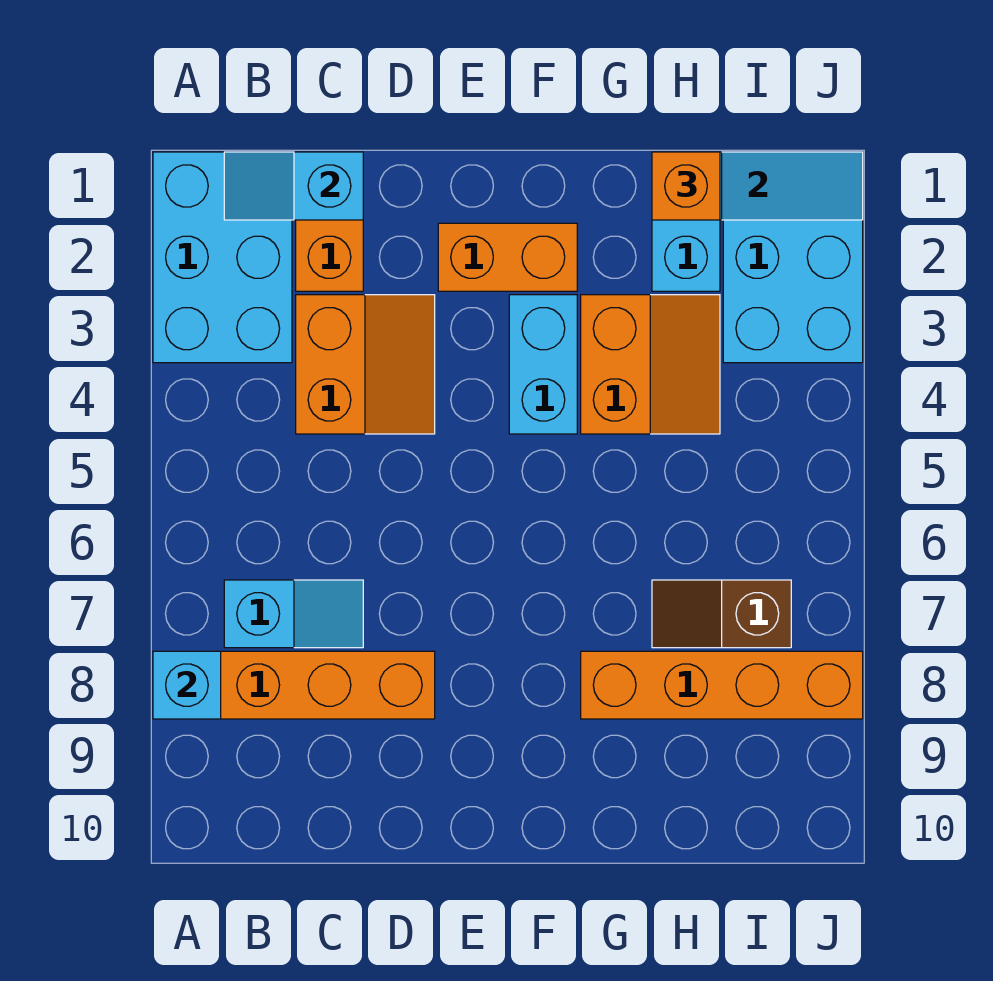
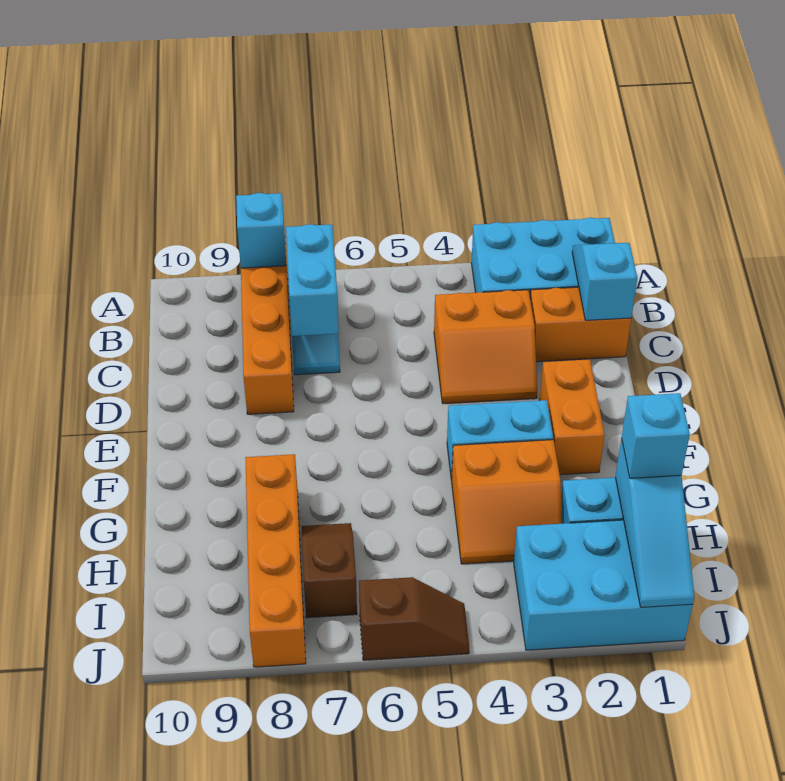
none -> cyan brick B7:C7 level 2
orange brick H1 level 3 -> cyan brick H1 level 3
none -> brown slope J5:J6 level 1 top 6

